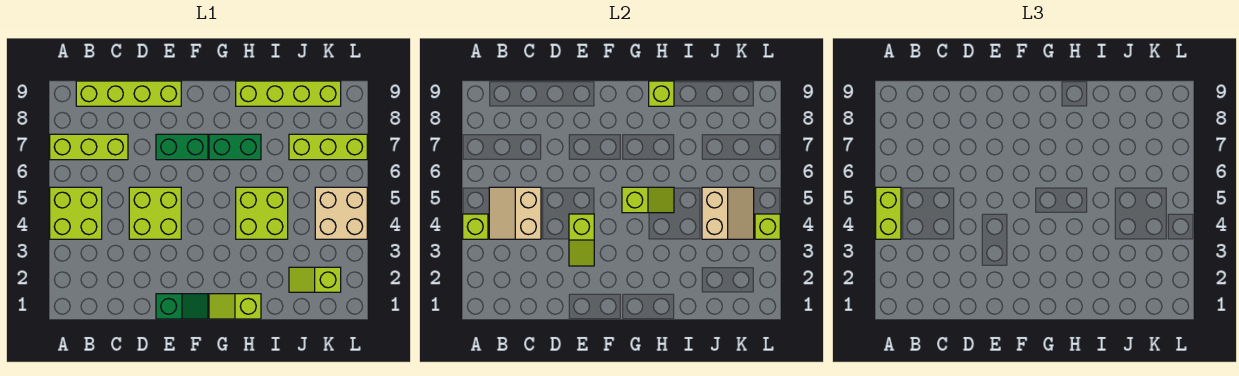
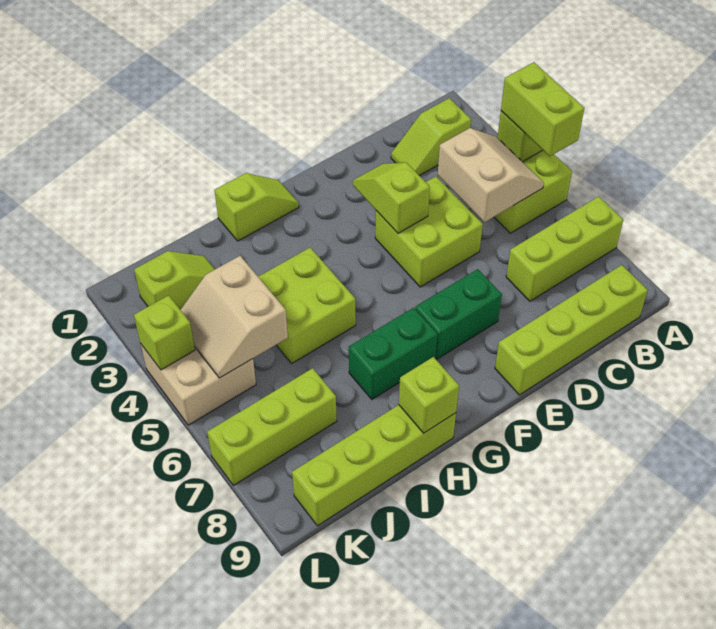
green slope E1:F1 level 1 top E -> none
lime slope G5:H5 level 2 top G -> lime slope B2:C2 level 1 top B

